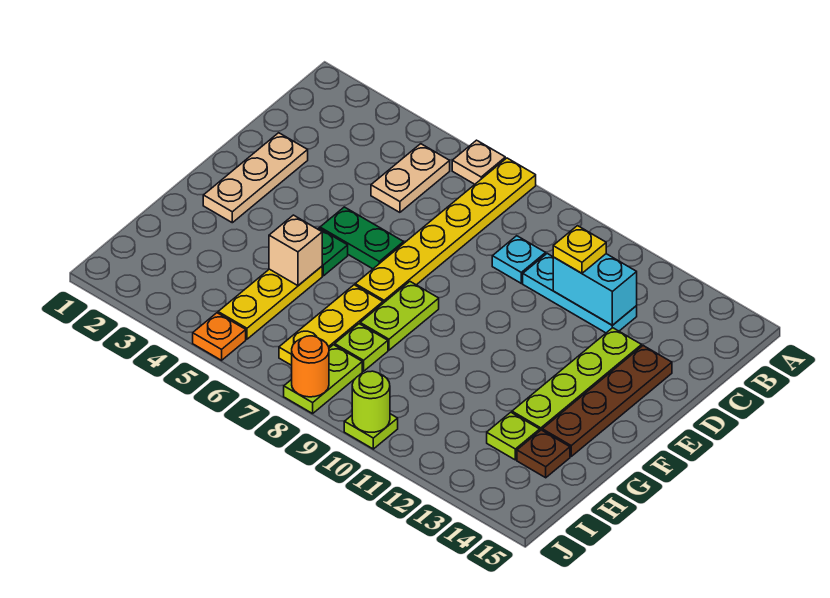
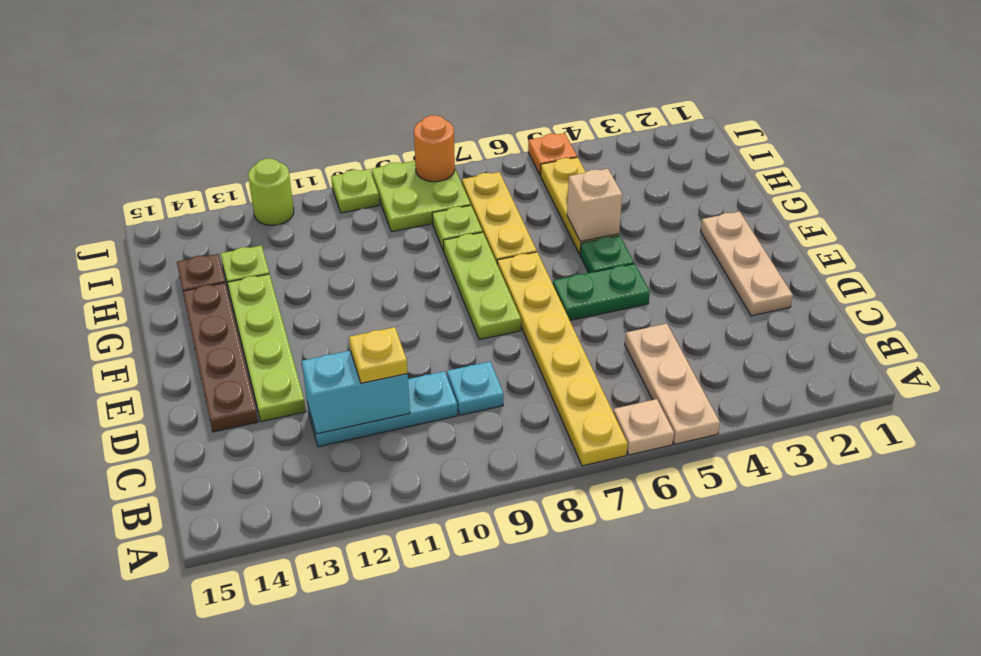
tan plate B5:C5 level 1 -> tan plate A5:C5 level 1
lime plate F8:G8 level 1 -> lime plate E8:G8 level 1
lime plate I8:J8 level 1 -> lime plate I8:J9 level 1
lime round brick J10 level 2 -> lime round brick J12 level 1

